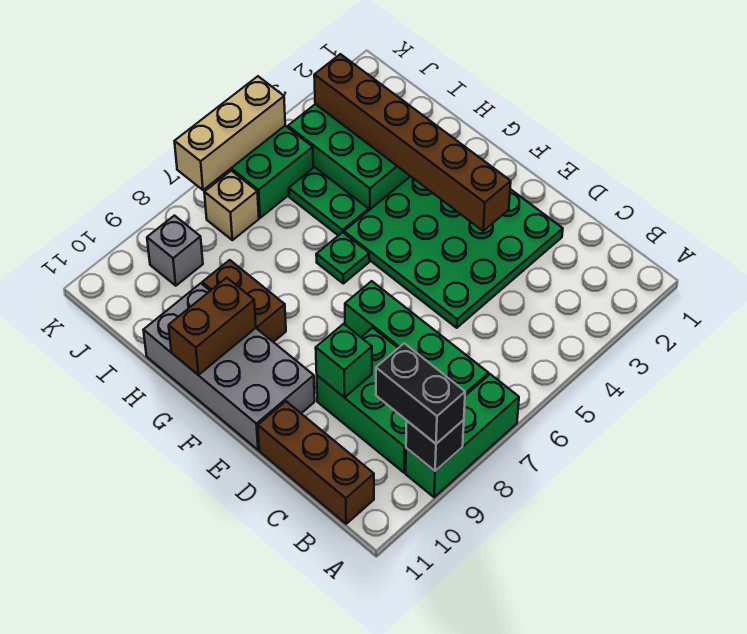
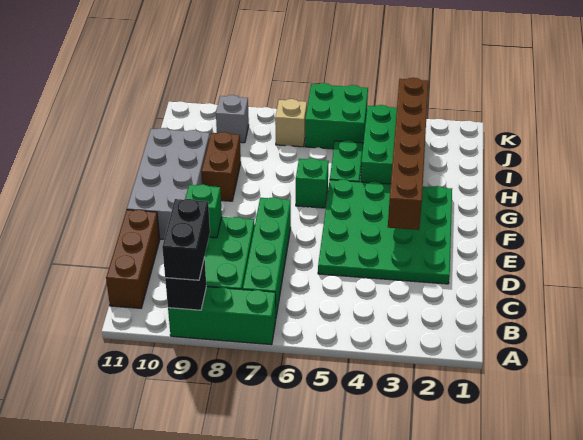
green plate G6 level 1 -> green brick G6 level 1
brown brick G10:G11 level 2 -> none
tan brick K5:K7 level 2 -> none

